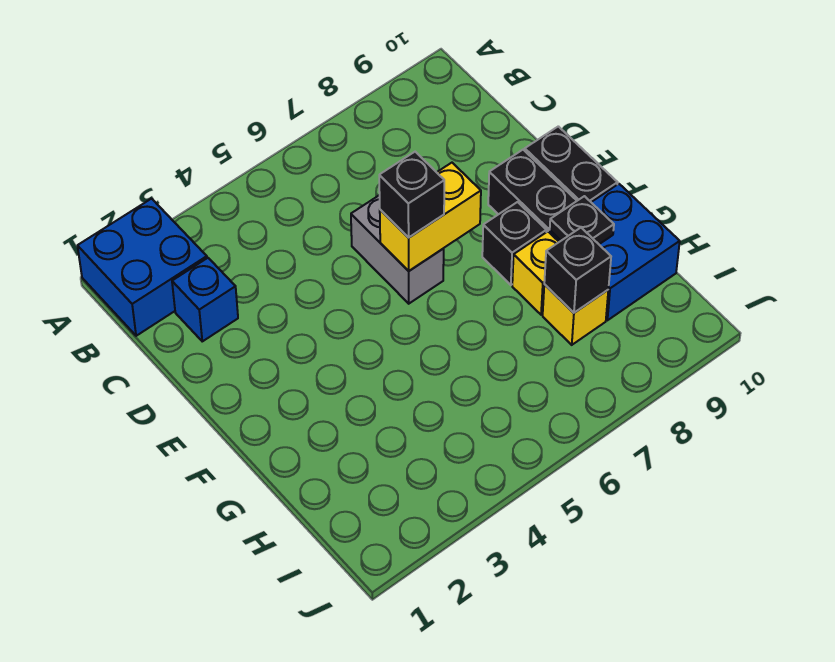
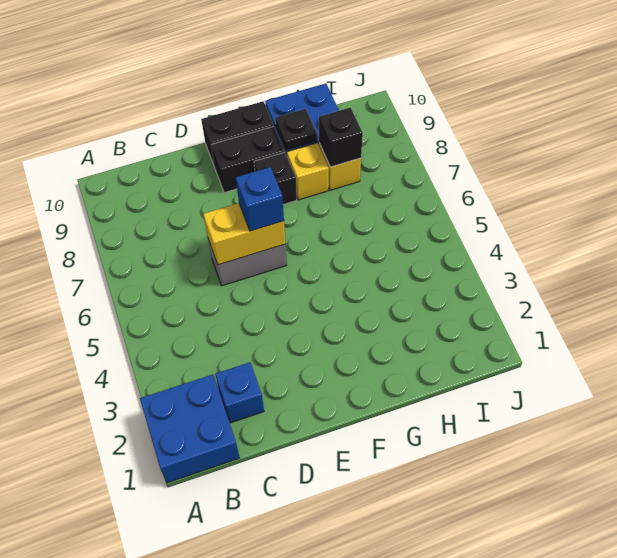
yellow brick E6:E7 level 2 -> yellow brick D6:E6 level 2
black brick E6 level 3 -> blue brick E6 level 3

